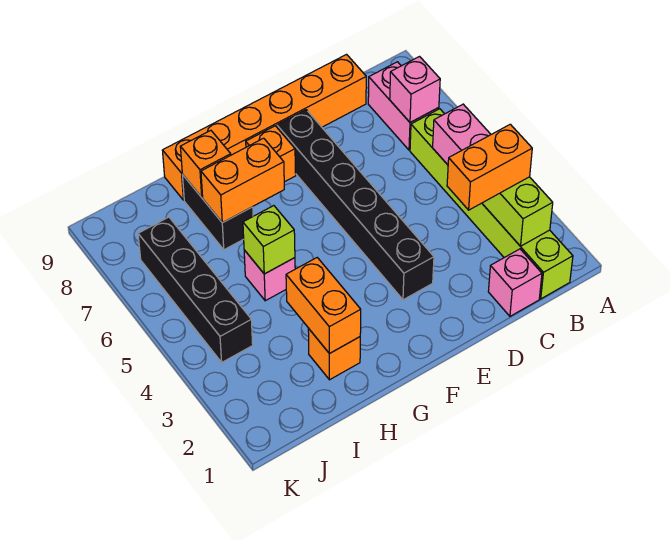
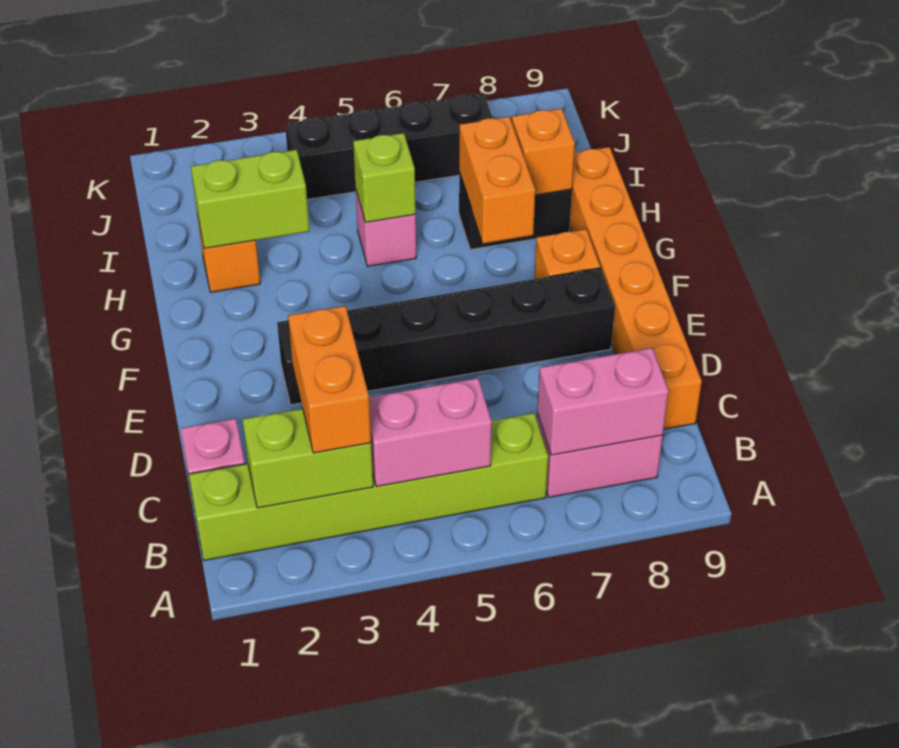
pink brick B7 level 2 -> pink brick B7:B8 level 2
orange brick H2:H3 level 2 -> lime brick H2:H3 level 2

